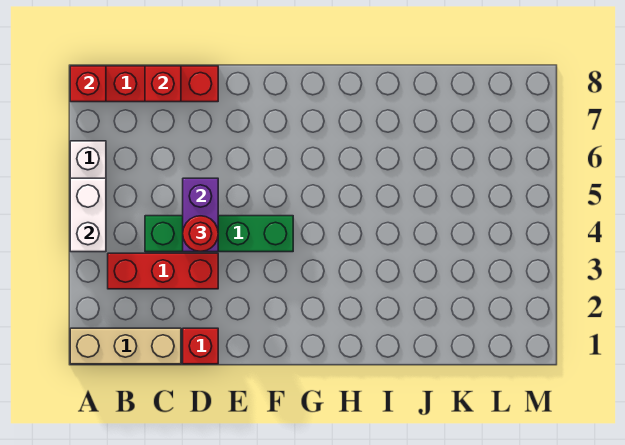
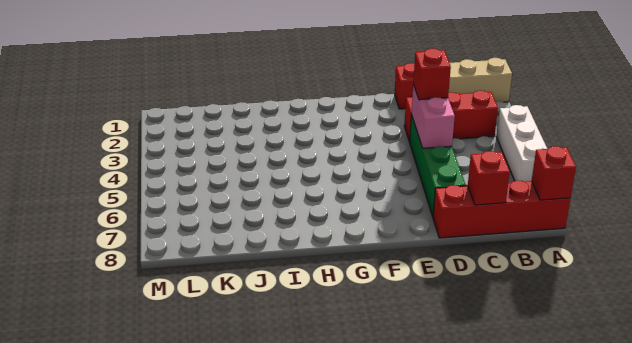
white brick A4:A5 level 2 -> none
green brick C4:F4 level 1 -> green brick D4:D7 level 1
purple brick D4:D5 level 2 -> pink brick D4:D5 level 2
red round brick D4 level 3 -> red brick D4 level 3

